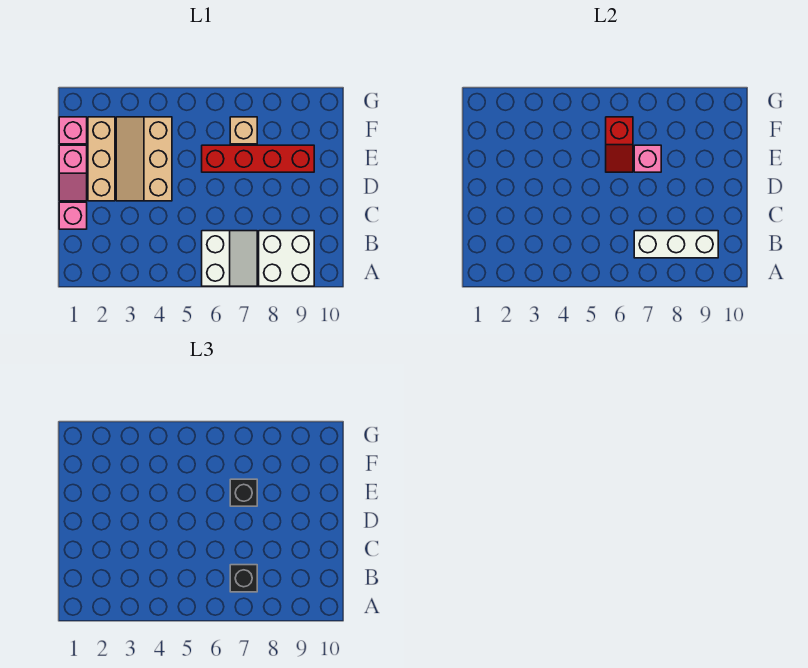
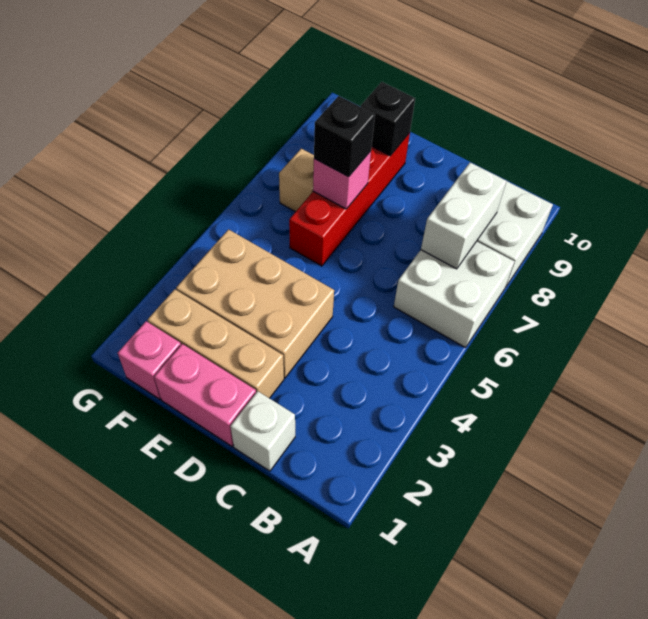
white slope A6:B7 level 1 top 6 -> white brick A6:B7 level 1
white brick B7:B9 level 2 -> white brick B7:B8 level 2
black brick B7 level 3 -> black brick E9 level 2
pink brick C1 level 1 -> white brick C1 level 1
pink slope D1:E1 level 1 top E -> pink brick D1:E1 level 1
tan slope D3:F4 level 1 top 4 -> tan brick D3:F4 level 1
red slope E6:F6 level 2 top F -> none

